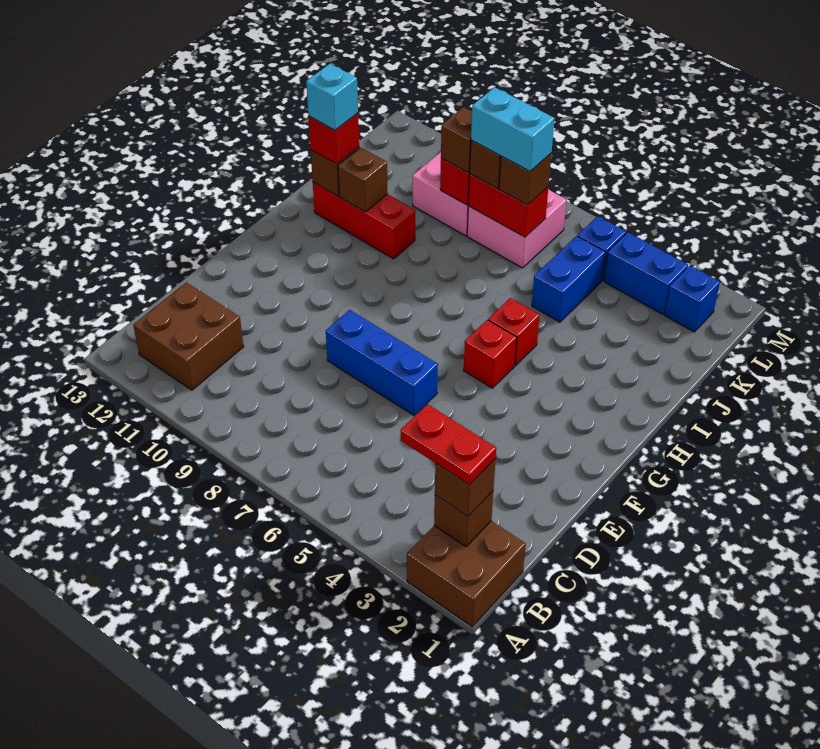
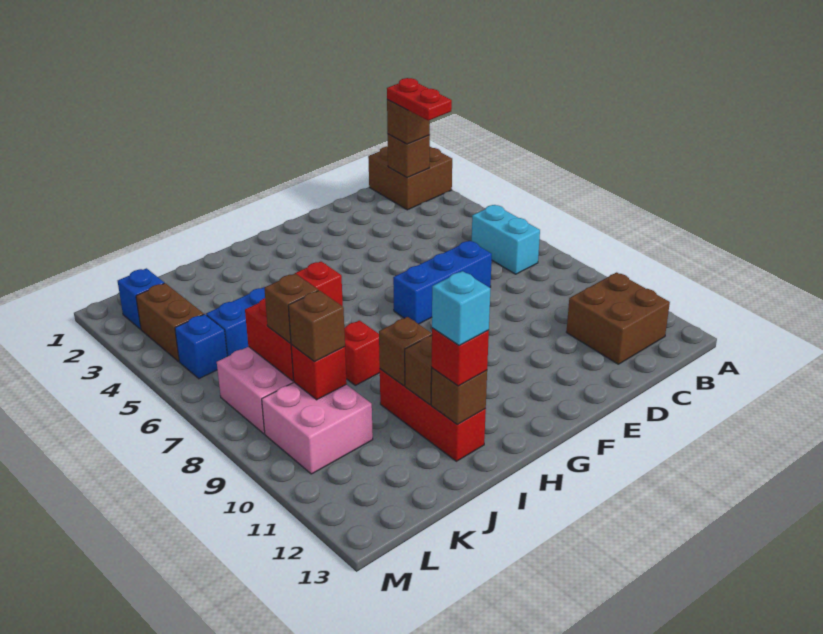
blue brick E6:E8 level 1 -> blue brick D7:F7 level 1
red brick G5 level 1 -> red brick I8 level 1
brown brick K7 level 3 -> brown brick I10 level 2
cyan brick K7:K8 level 4 -> cyan brick B6:B7 level 1
blue brick L3:L4 level 1 -> brown brick L3:L4 level 1

